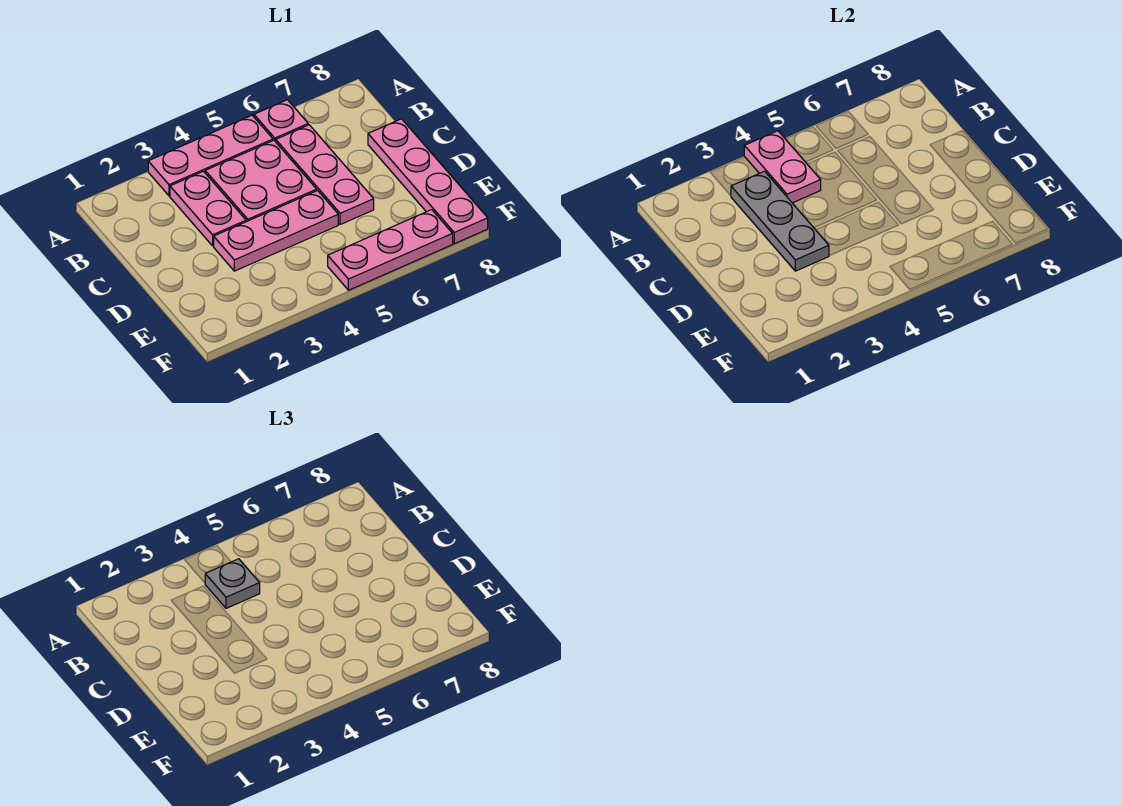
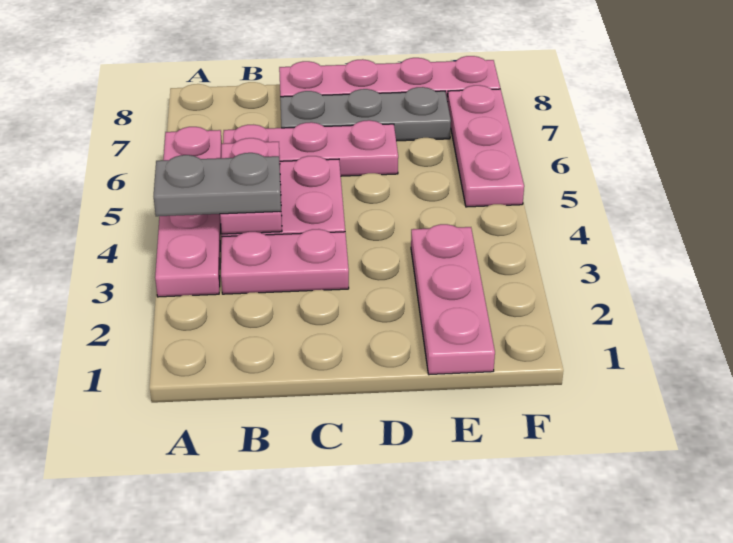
pink plate A4:B4 level 2 -> pink plate B4:B5 level 2
grey plate B3:D3 level 2 -> grey plate C7:E7 level 1
grey plate B4 level 3 -> grey plate A4:B4 level 3
pink plate D3:D5 level 1 -> pink plate E1:E3 level 1

